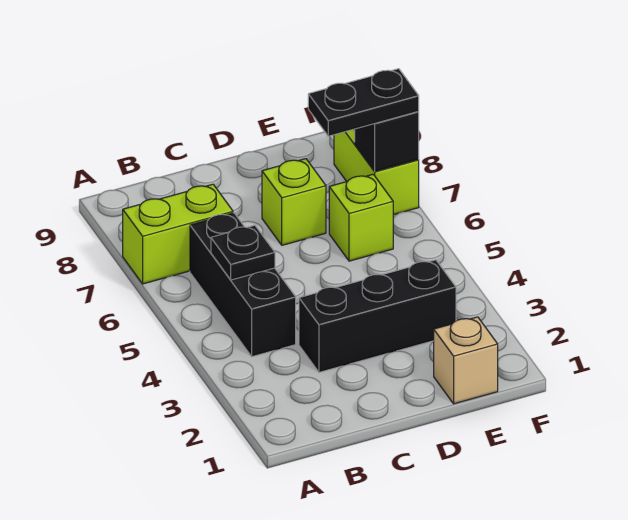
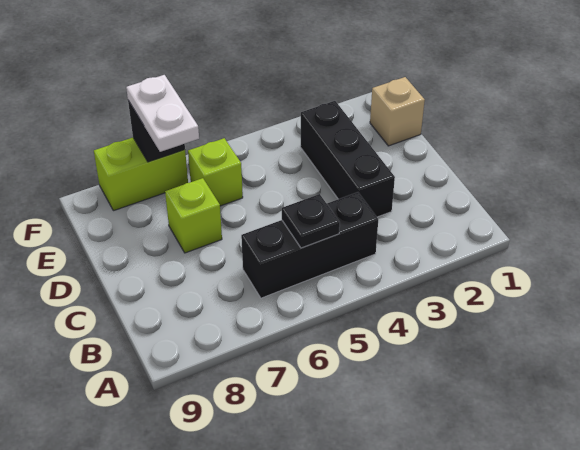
lime brick A7:B7 level 1 -> none
black plate E7:F7 level 3 -> white plate E7:F7 level 3

